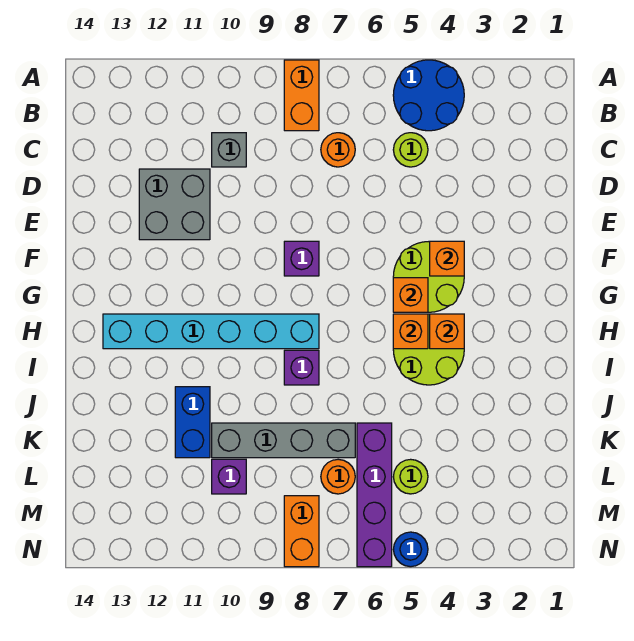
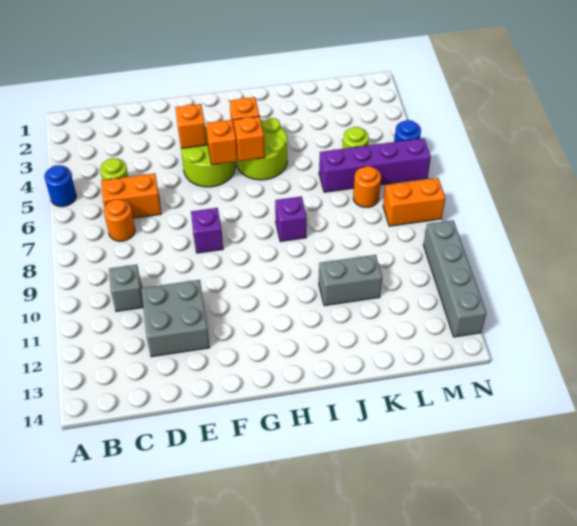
blue round brick A4:B5 level 1 -> blue round brick A5 level 1
orange brick A8:B8 level 1 -> orange brick C6:D6 level 1
cyan brick H8:H13 level 1 -> none
blue brick J11:K11 level 1 -> grey brick J11:K11 level 1
grey brick K7:K10 level 1 -> grey brick N10:N13 level 1
purple brick L10 level 1 -> none

